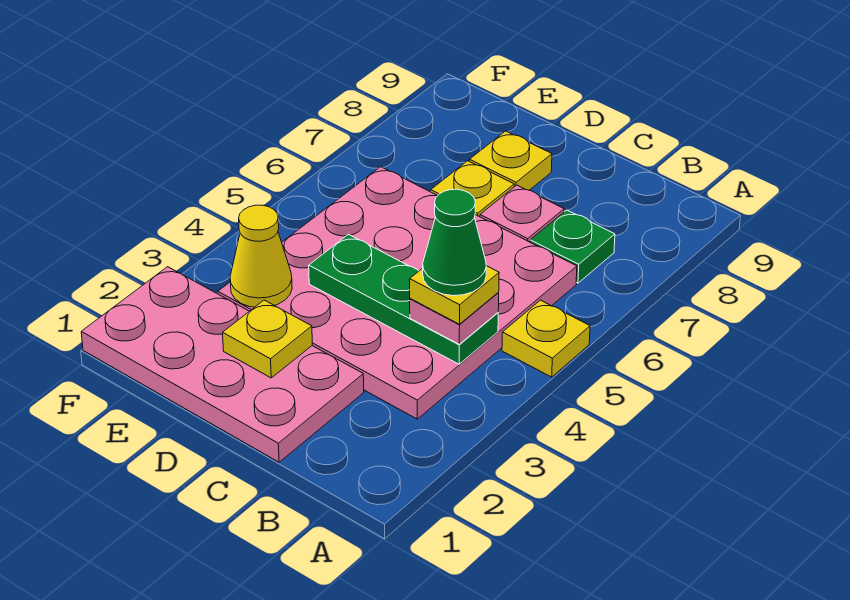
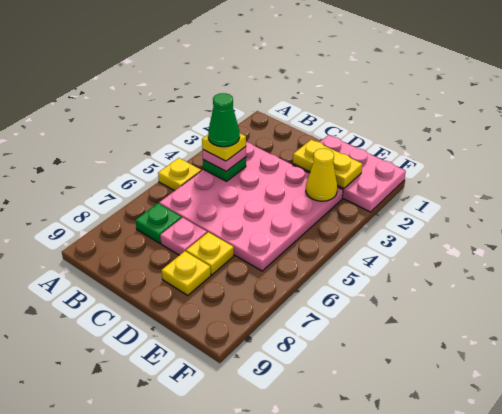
green plate B4:D4 level 2 -> green plate B4 level 2
pink plate C1:F2 level 1 -> pink plate D1:F2 level 1
yellow plate D2 level 2 -> yellow plate D2:E2 level 2

